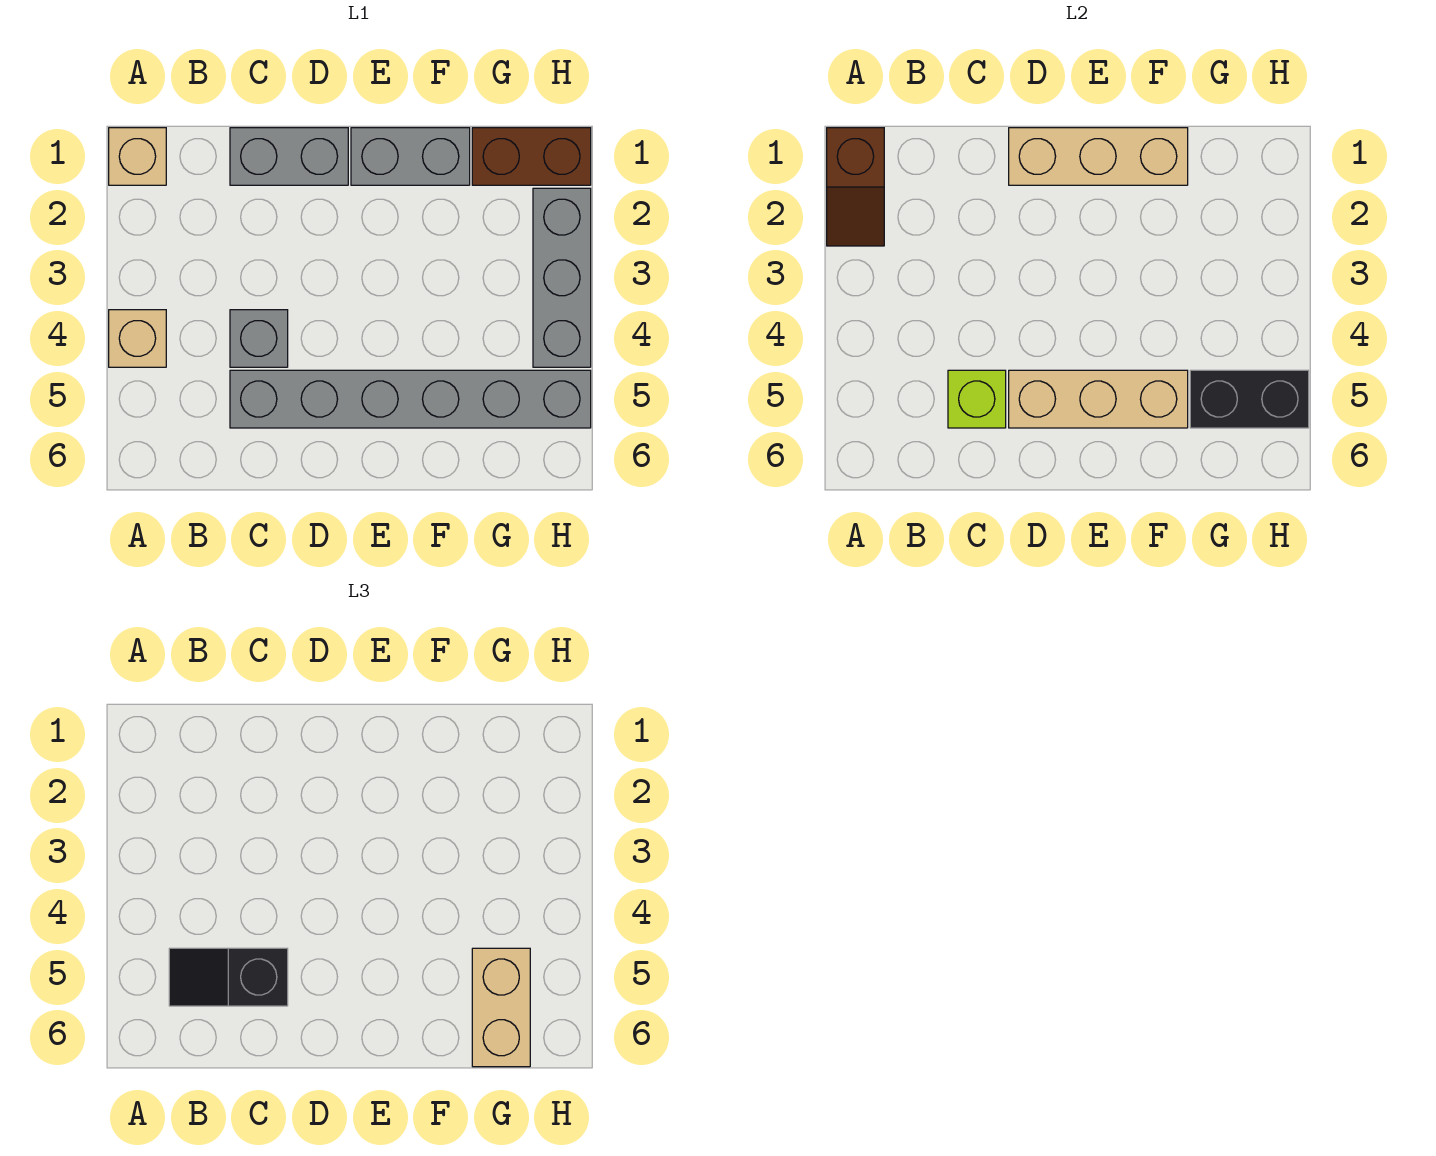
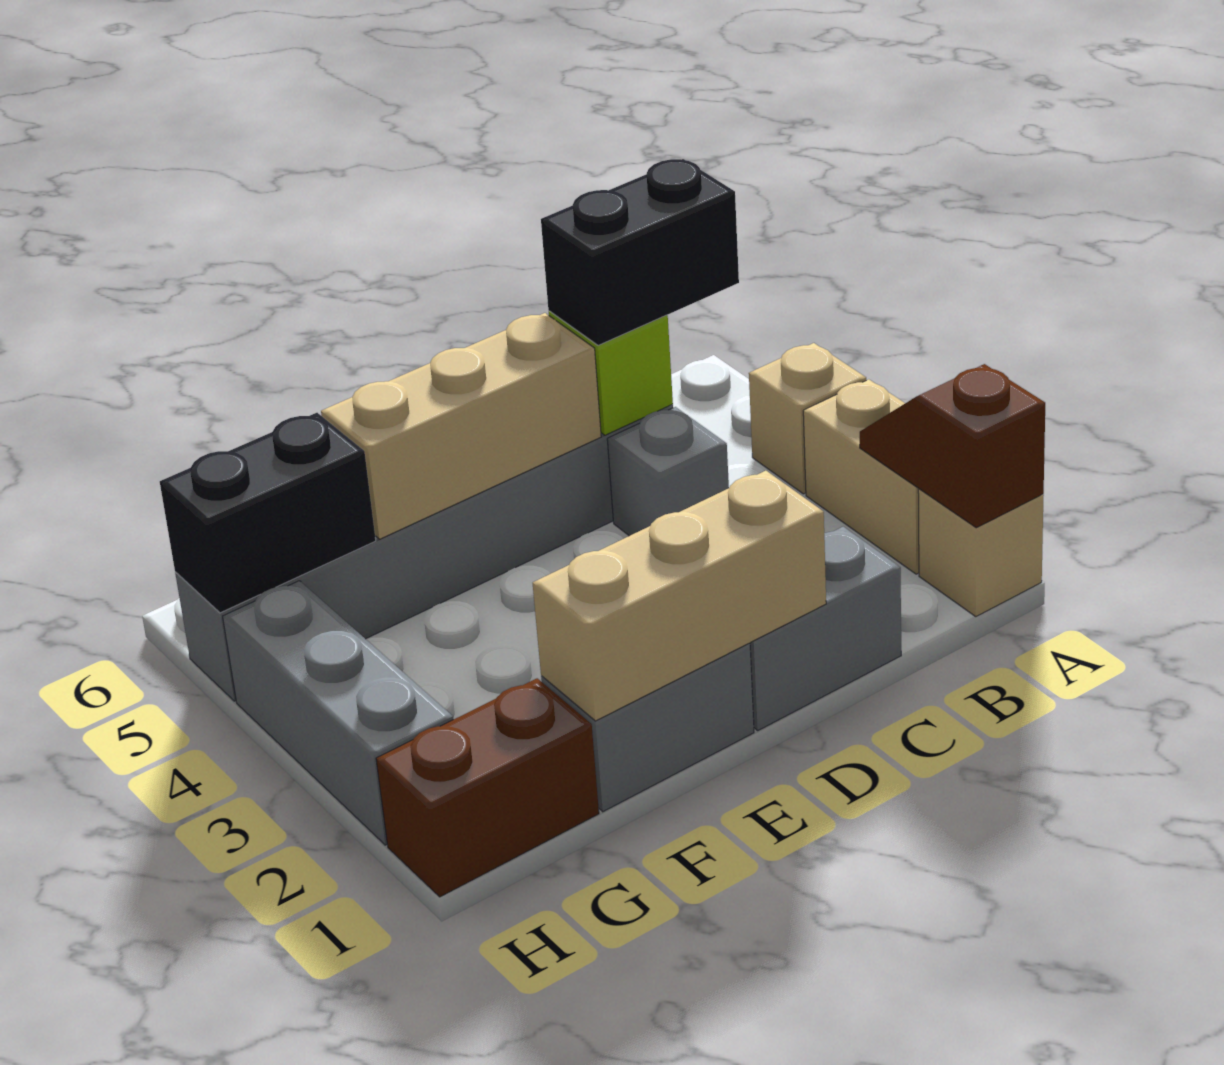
black slope B5:C5 level 3 top C -> black brick B5:C5 level 3
tan brick G5:G6 level 3 -> tan brick A2:A3 level 1

